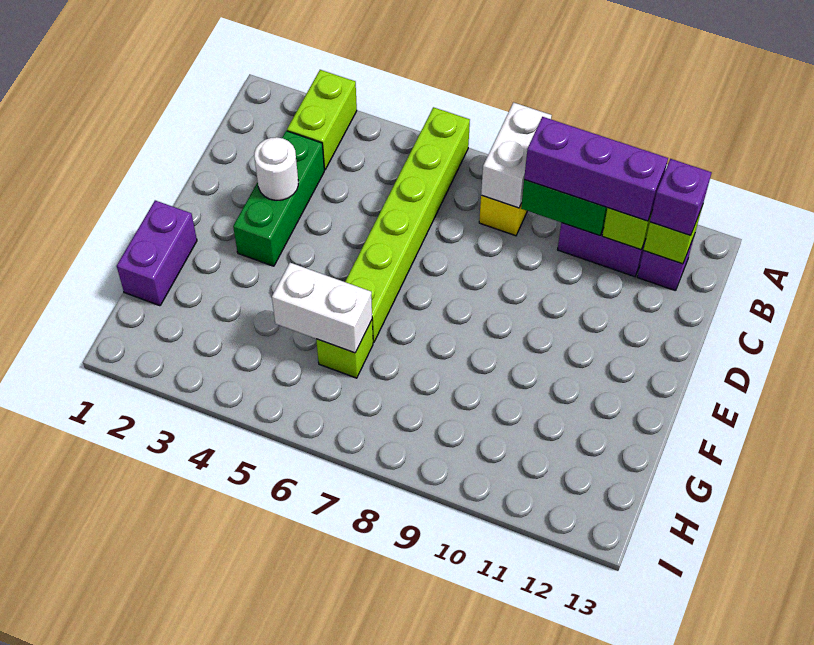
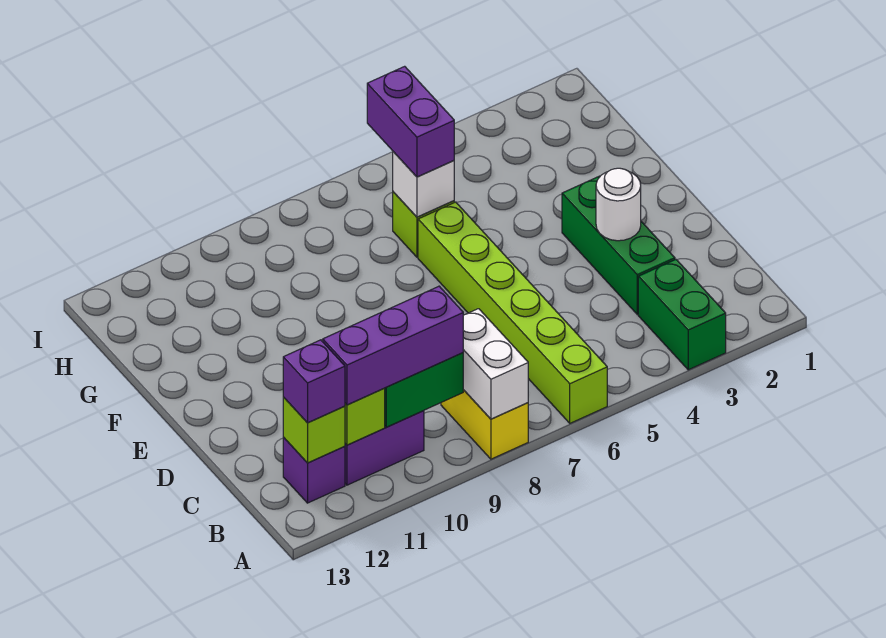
lime brick A3:B3 level 1 -> green brick A3:B3 level 1
purple brick F1:G1 level 1 -> purple brick G6:H6 level 3
white brick G5:G6 level 2 -> white brick G6 level 2

